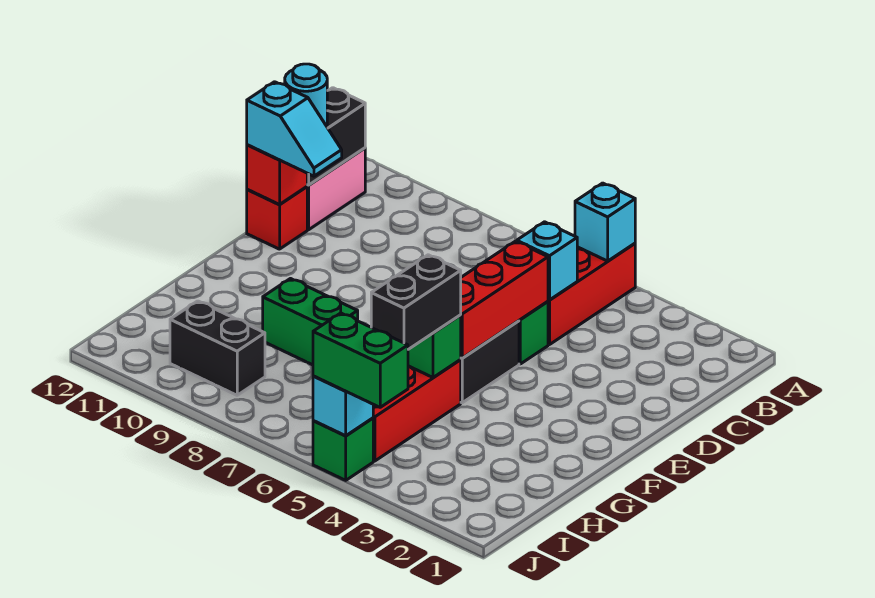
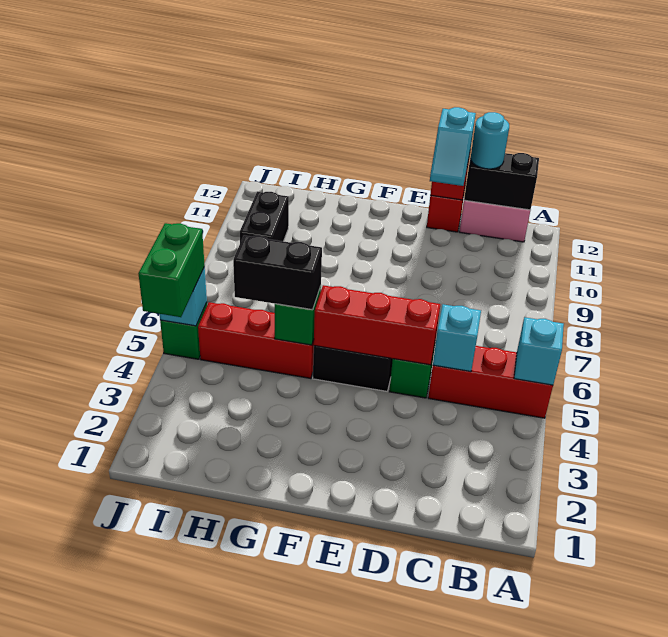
green brick G8:G9 level 1 -> none

